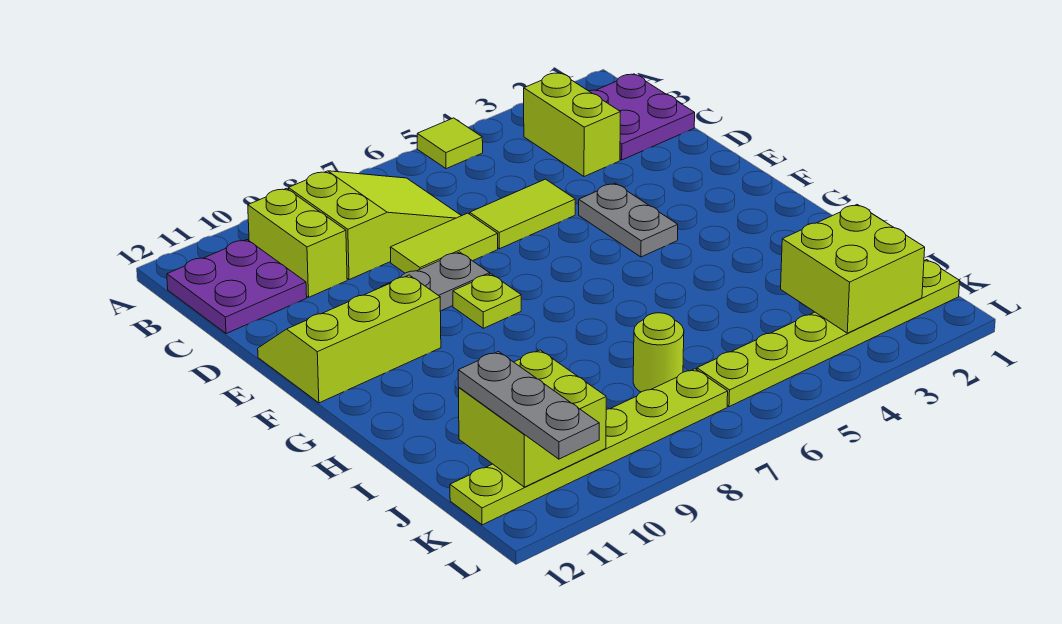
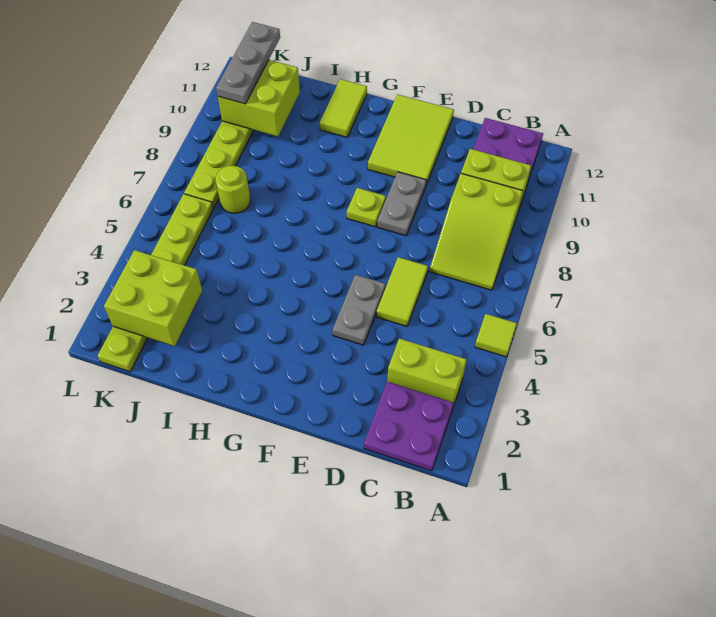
lime tile D7:D8 level 1 -> lime tile H11:H12 level 1
grey plate E4:F4 level 1 -> grey plate E4:E5 level 1
lime slope E10:F12 level 1 top F -> lime tile E10:F12 level 1
grey plate J11:L11 level 3 -> grey plate K10:K12 level 3

